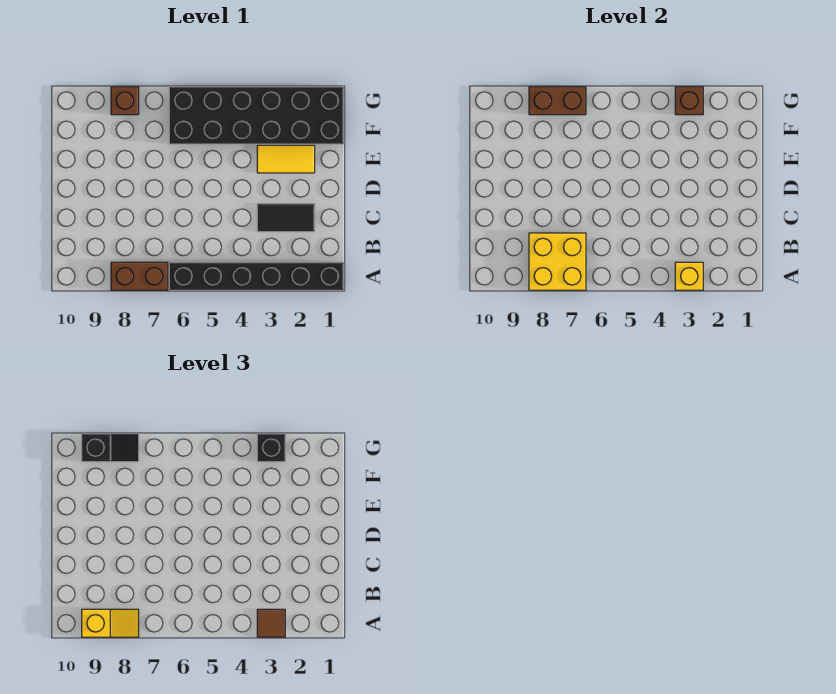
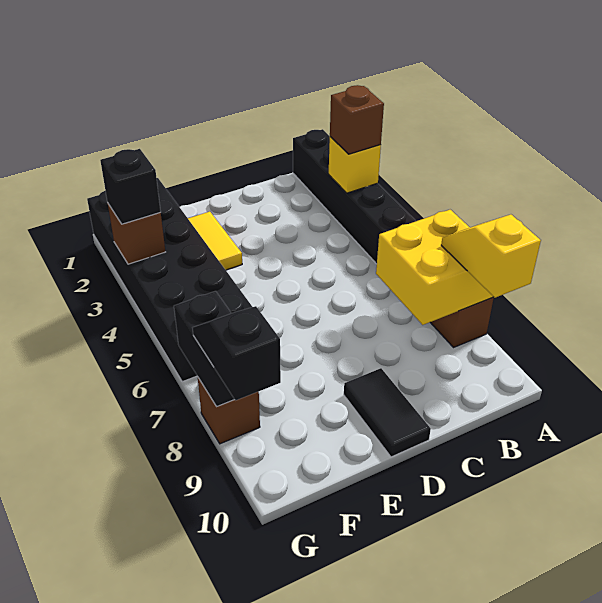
brown tile A3 level 3 -> brown brick A3 level 3
black tile C2:C3 level 1 -> black tile D9:D10 level 1
brown brick G7:G8 level 2 -> black brick G7:G8 level 2

